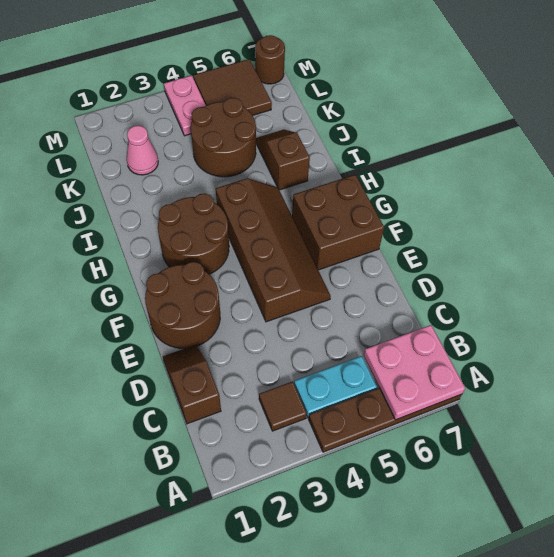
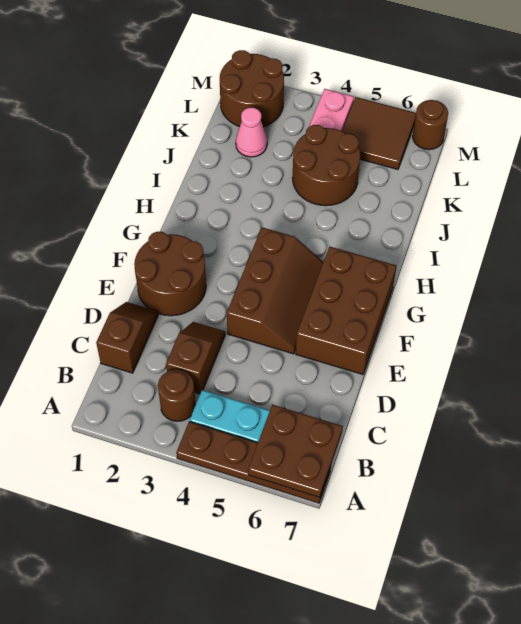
pink plate A6:B7 level 2 -> brown plate A6:B7 level 2
brown tile B3 level 1 -> brown round brick B3 level 1
brown slope E4:H5 level 1 top 4 -> brown slope E4:G5 level 1 top 4
brown brick F6:G7 level 1 -> brown brick E6:G7 level 1
brown round brick G2:H3 level 1 -> brown round brick L1:M2 level 1
brown slope I6:J6 level 1 top I -> brown slope C3:D3 level 1 top C

